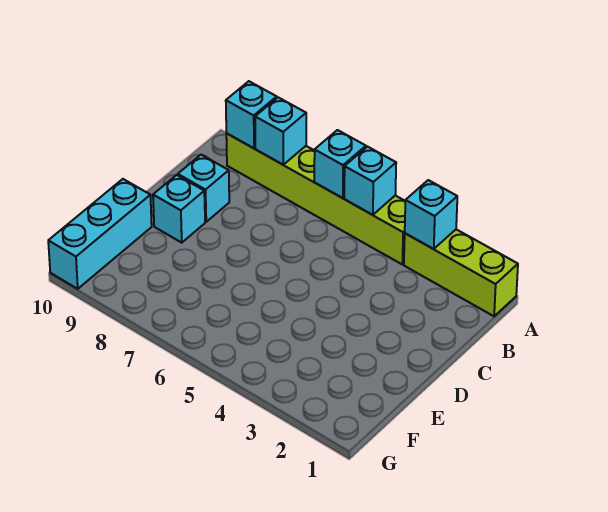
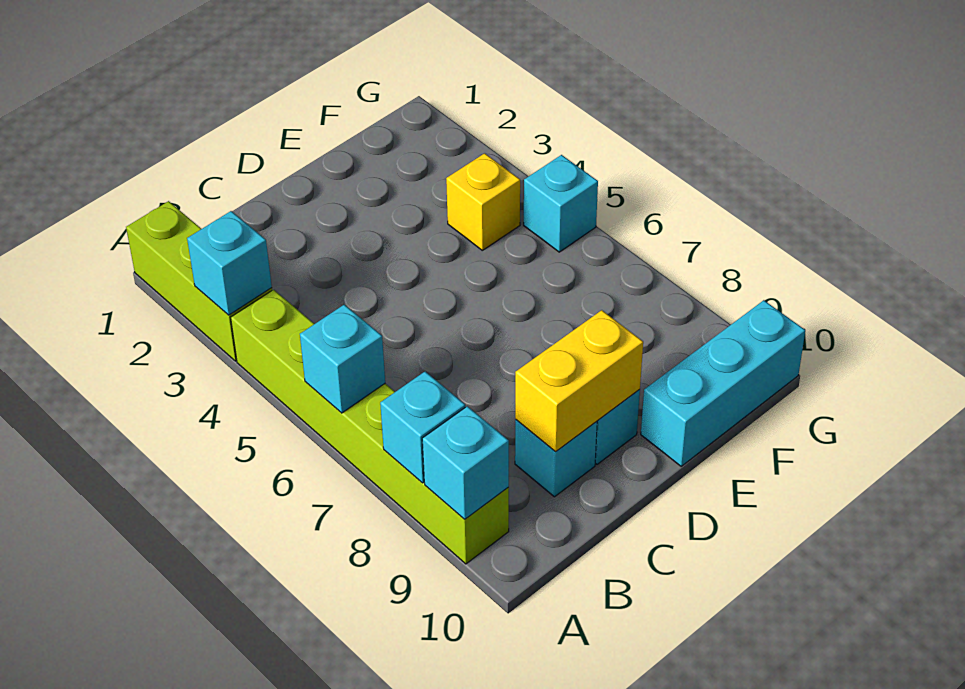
cyan brick A5 level 2 -> cyan brick G5 level 1
none -> yellow brick C9:D9 level 2
none -> yellow brick F4 level 1

